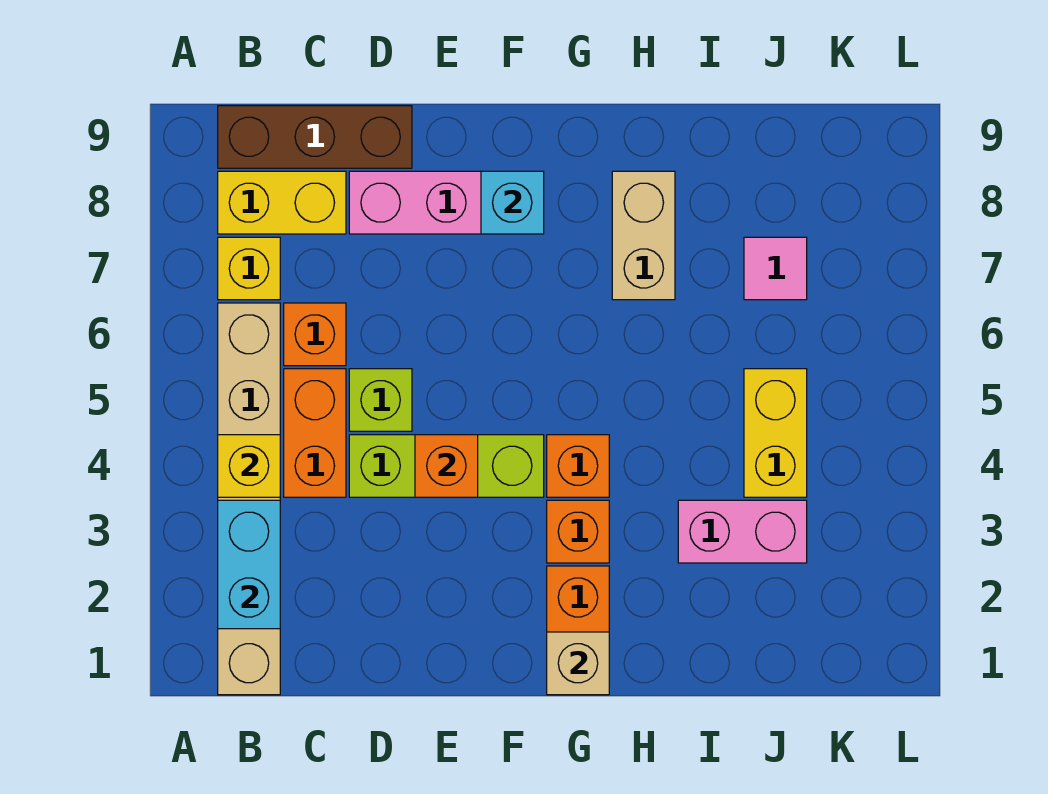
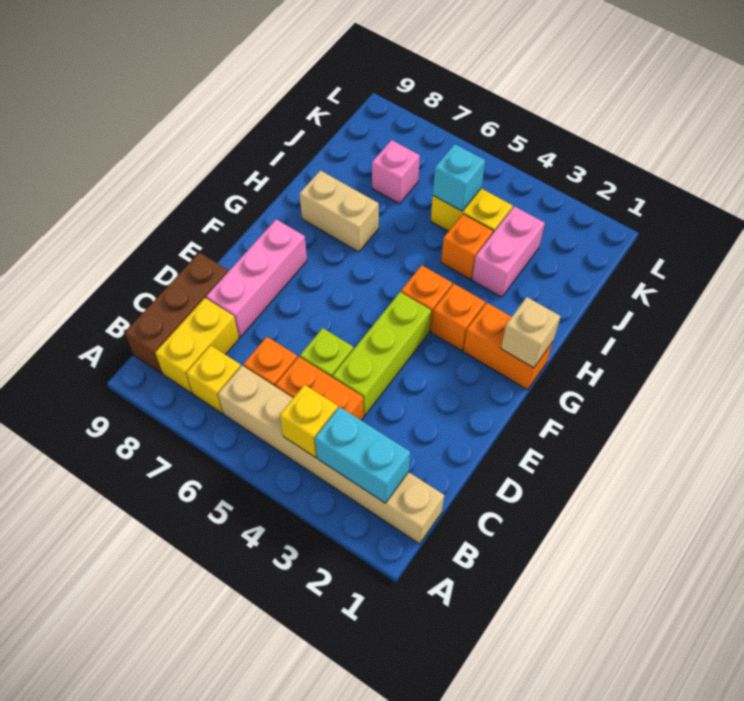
orange brick E4 level 2 -> orange brick I4 level 1
cyan brick F8 level 2 -> cyan brick J5 level 2
pink tile J7 level 1 -> pink brick J7 level 1

